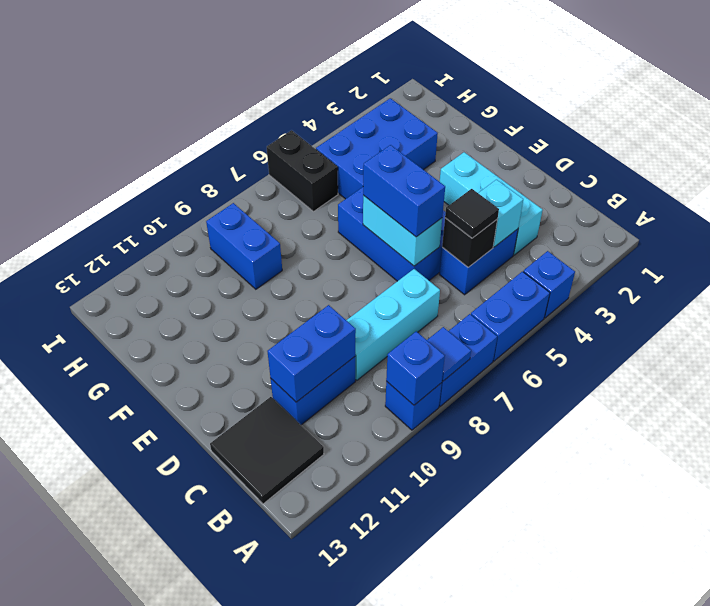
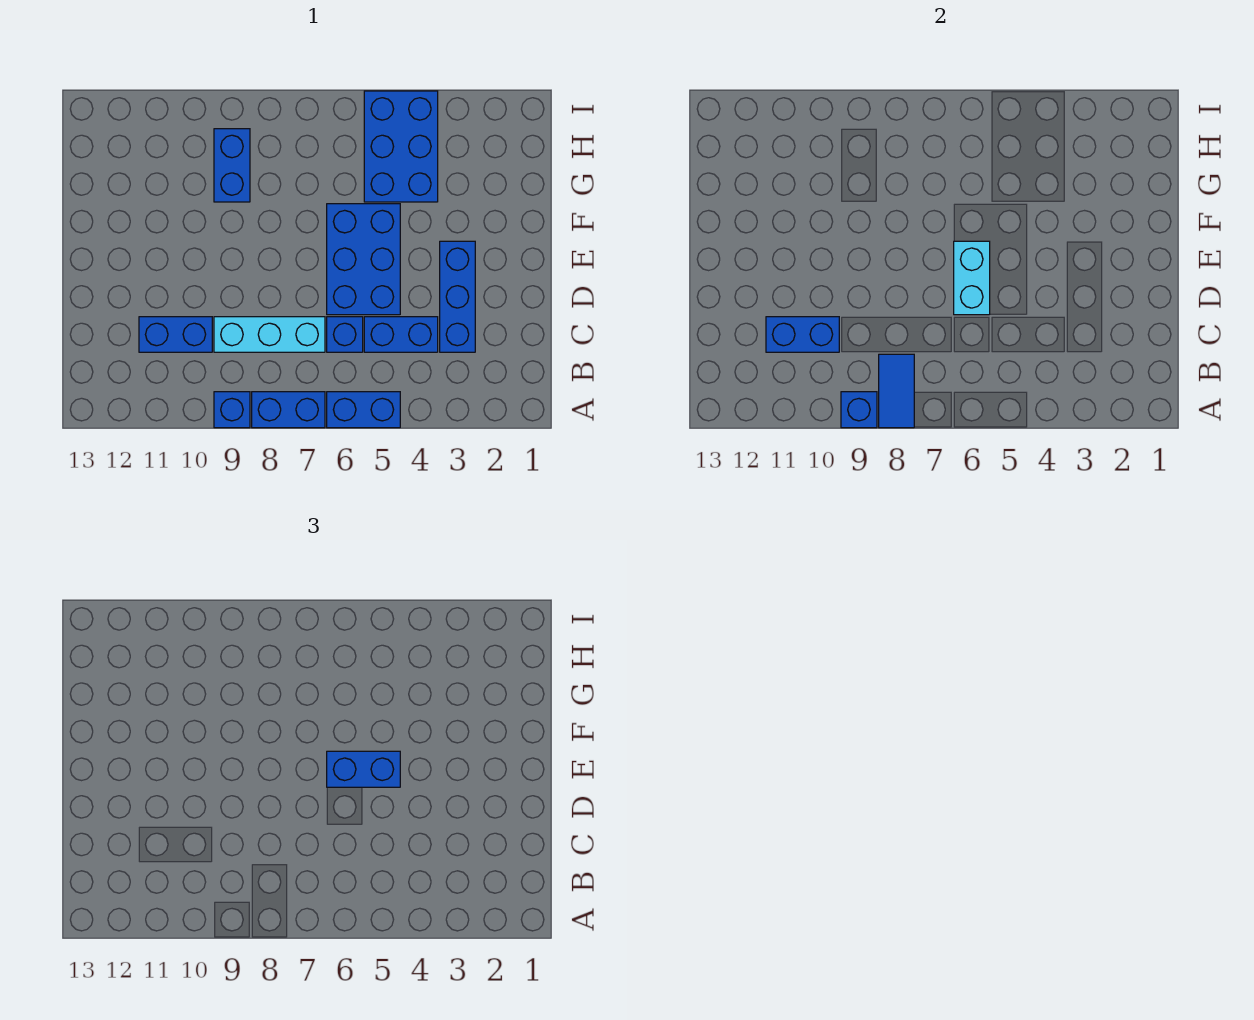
blue brick A4 level 1 -> blue brick C6 level 1
blue tile A8 level 2 -> blue tile A8:B8 level 2
black tile B12:C13 level 1 -> none
cyan brick C3:E3 level 1 -> blue brick C3:E3 level 1
cyan brick C4 level 2 -> none
black brick C5 level 2 -> none
black tile C5 level 3 -> none
blue brick D6:E6 level 3 -> blue brick E5:E6 level 3
blue brick G3:H5 level 1 -> blue brick G4:I5 level 1
black brick H6:I6 level 1 -> none

